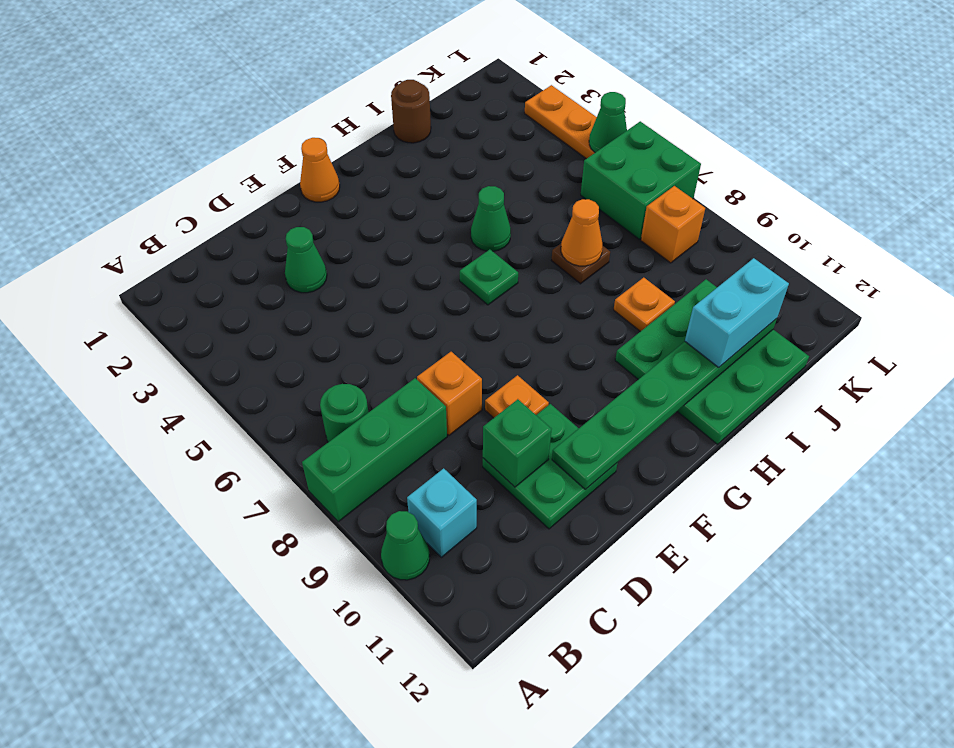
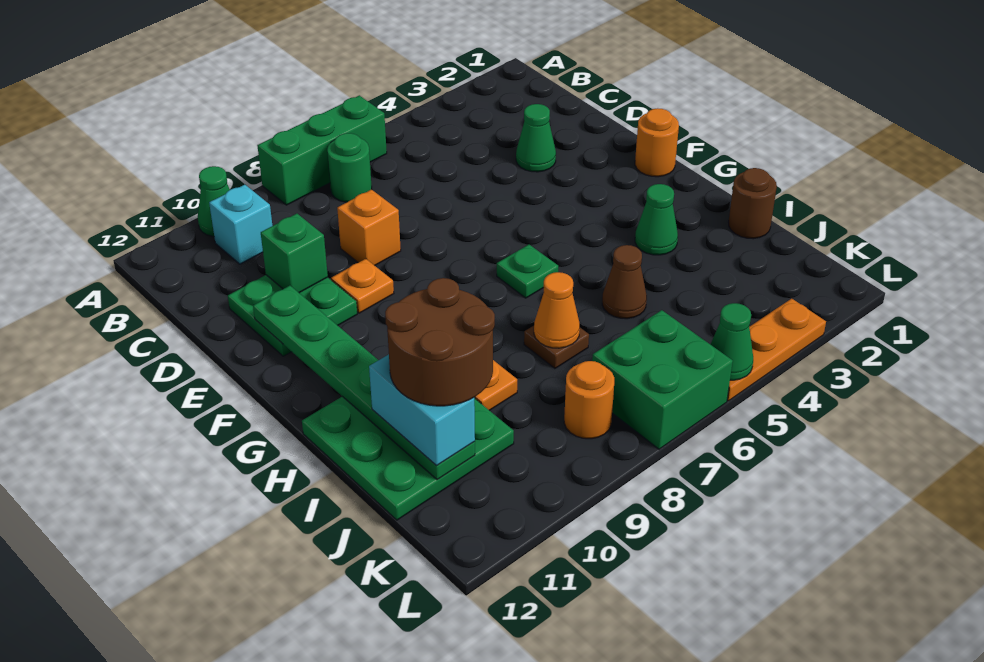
green brick A8:C8 level 1 -> green brick A6:A8 level 1
orange cone F1 level 1 -> orange round brick F1 level 1
green cone H5 level 1 -> green cone H3 level 1
none -> brown cone I5 level 1
none -> brown round brick I10:J11 level 4
orange brick K8 level 1 -> orange round brick K8 level 1

